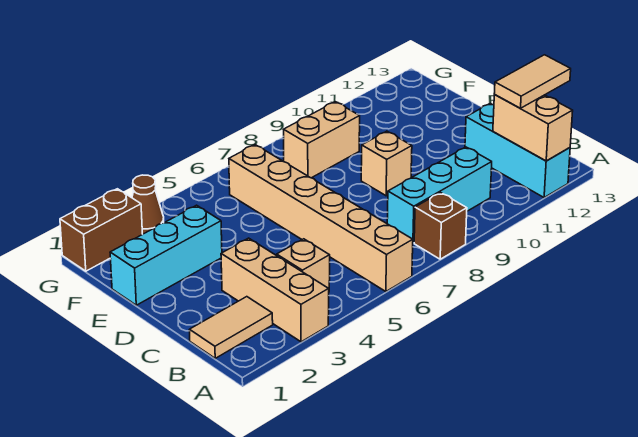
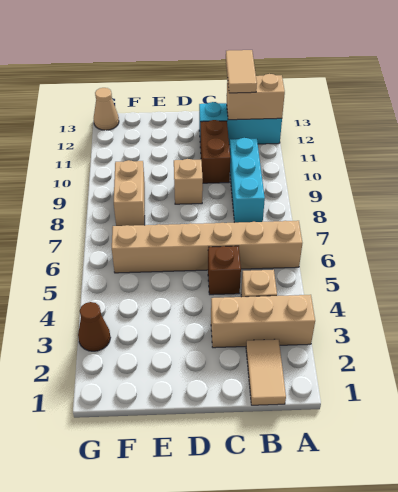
brown brick A8 level 1 -> brown brick C5 level 1
cyan brick E1:E3 level 1 -> none
brown brick G1:G2 level 1 -> brown brick C10:C11 level 1
none -> tan cone G13 level 1

